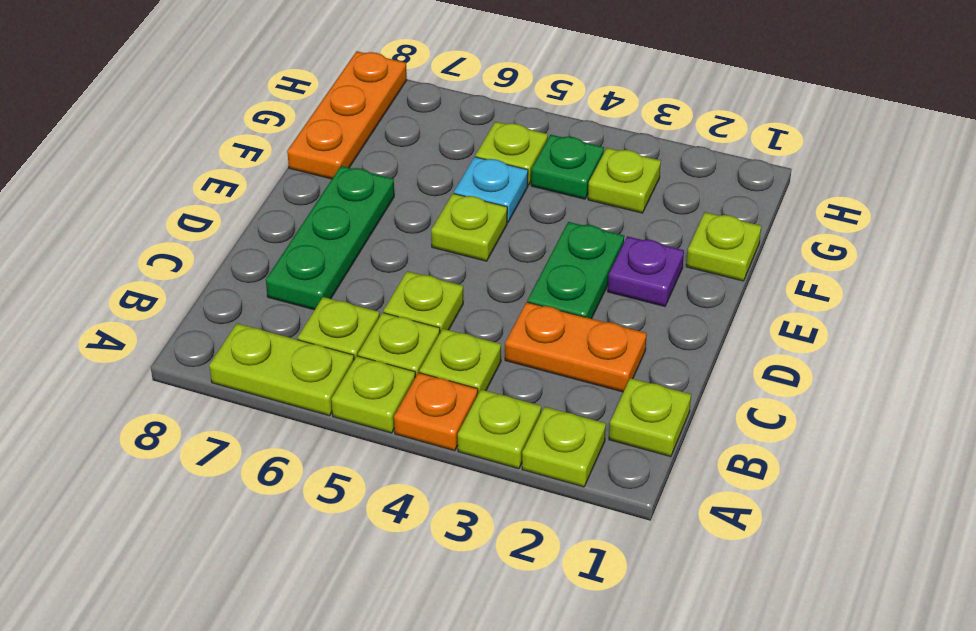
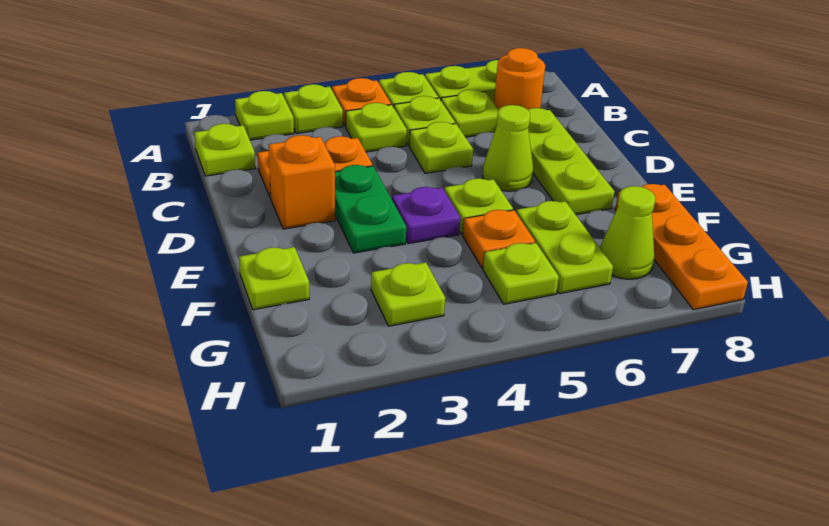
none -> orange round brick B7 level 1
green plate C7:E7 level 1 -> lime plate C7:E7 level 1
none -> orange brick D2 level 1
none -> lime cone D6 level 1
purple plate E2 level 1 -> purple plate E4 level 1
cyan plate F5 level 1 -> orange plate F5 level 1
none -> lime plate F6:G6 level 1
green plate G4 level 1 -> none
none -> lime cone G7 level 1

